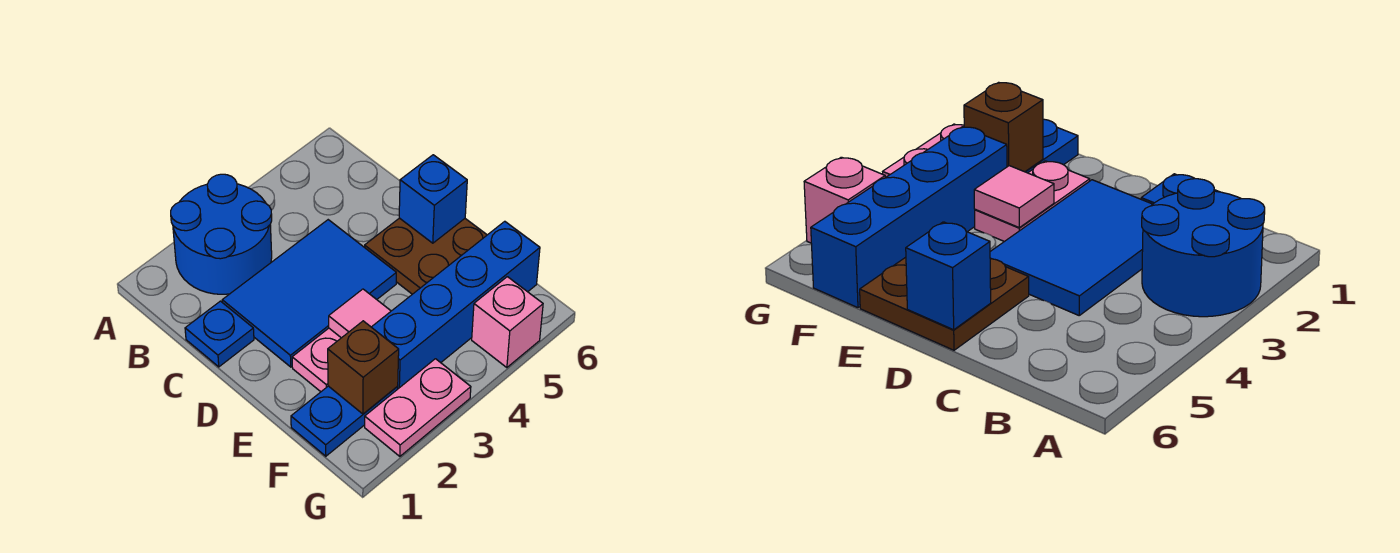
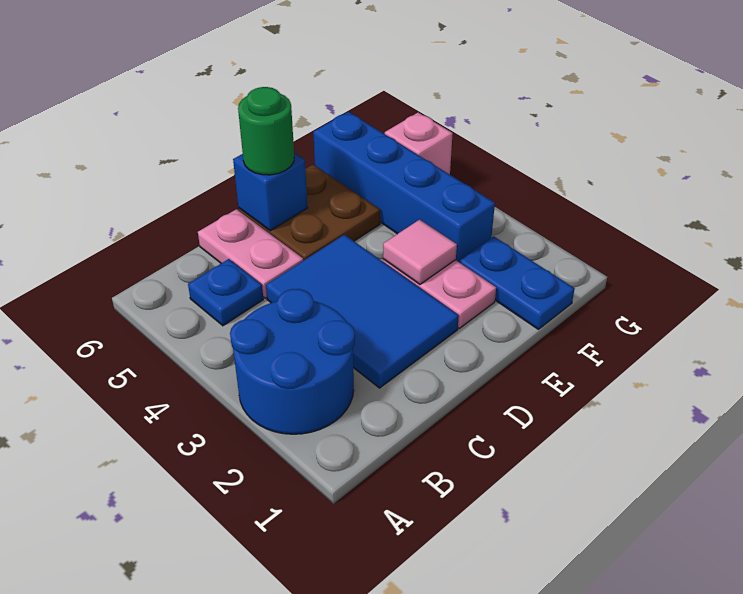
blue plate C1 level 1 -> blue plate B5 level 1
none -> green round brick D6 level 3
brown brick F2 level 2 -> none
pink plate G2:G3 level 1 -> pink plate C5:C6 level 1

